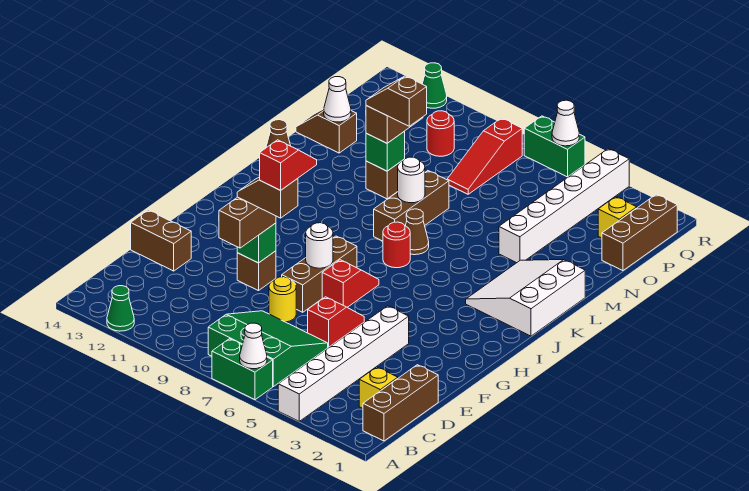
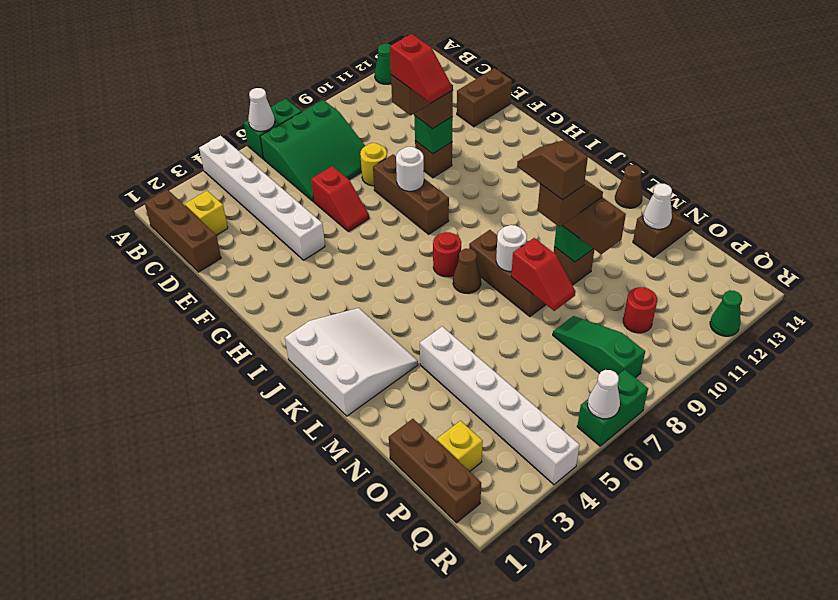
red slope G7:H7 level 1 top G -> red slope M8:N8 level 2 top M
none -> brown slope L9:M9 level 5 top M
red slope O8:Q8 level 1 top Q -> green slope O8:Q8 level 1 top Q

